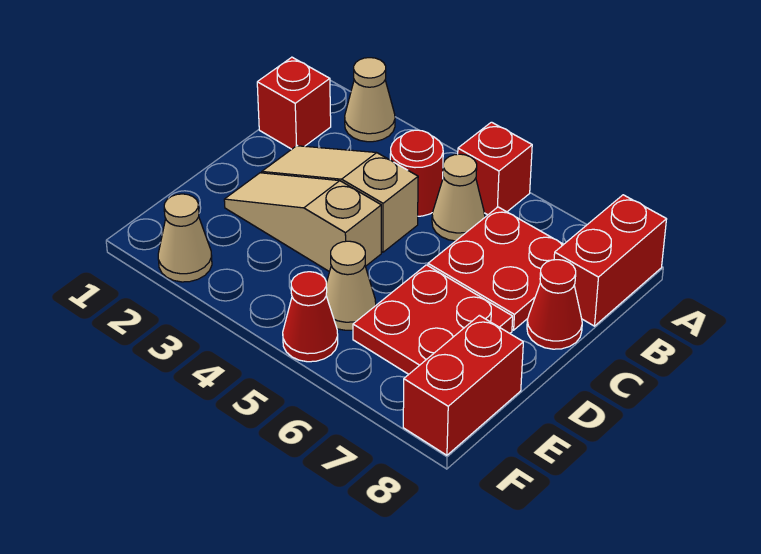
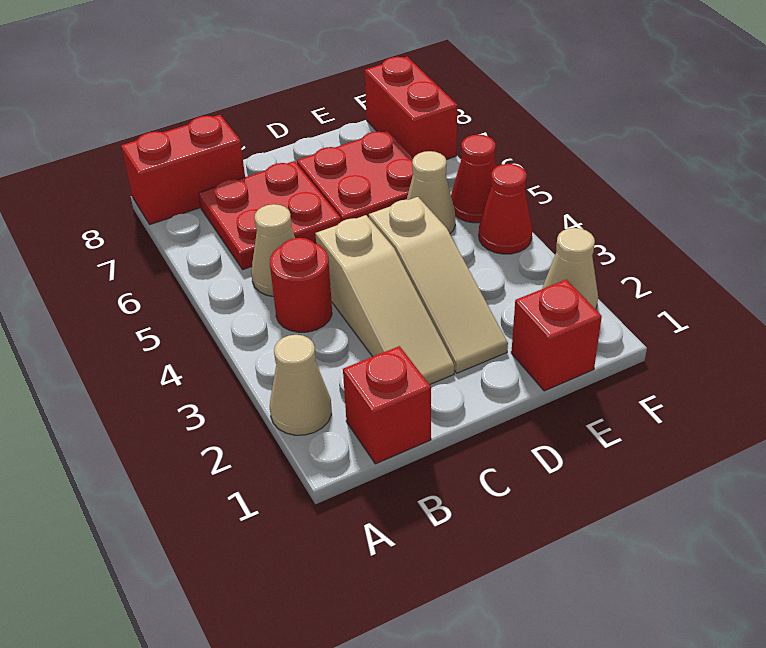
red brick A5 level 1 -> red brick E1 level 1
red cone C8 level 1 -> red cone F4 level 1
red brick E8:F8 level 1 -> red brick F7:F8 level 1

